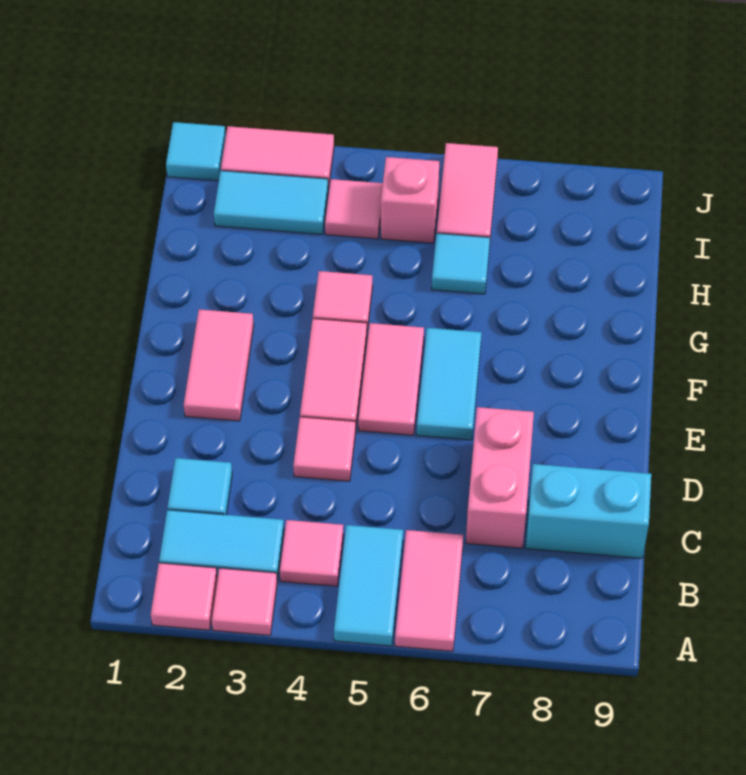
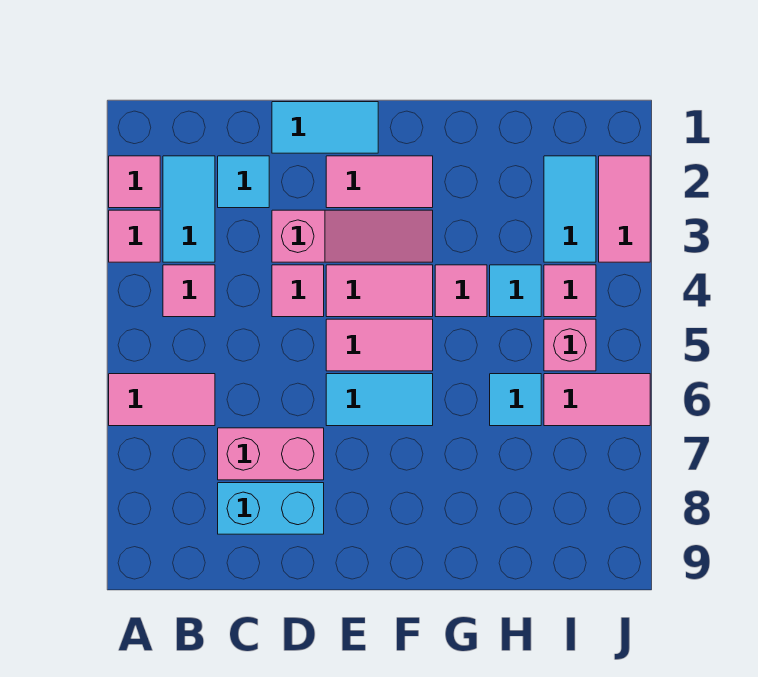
cyan tile A5:B5 level 1 -> cyan tile D1:E1 level 1
cyan brick C8:C9 level 1 -> cyan brick C8:D8 level 1
none -> pink slope D3:F3 level 1 top D
cyan tile J1 level 1 -> cyan tile H4 level 1

